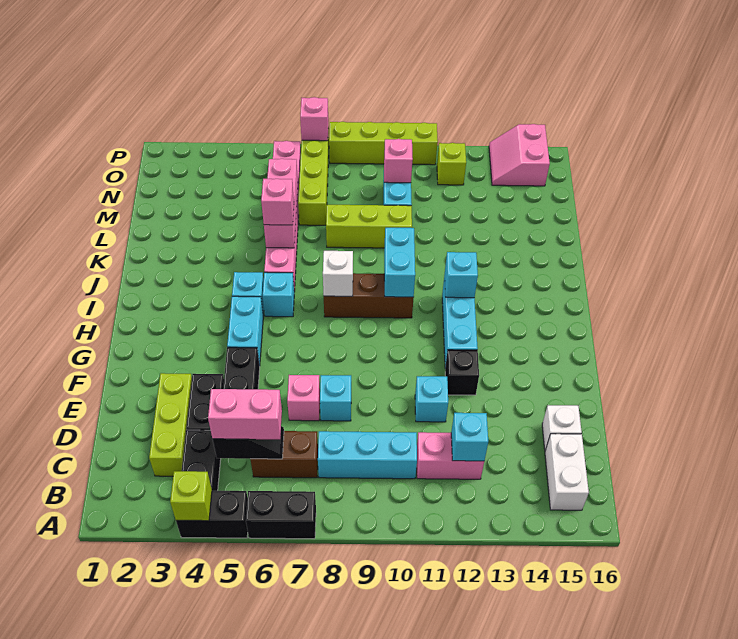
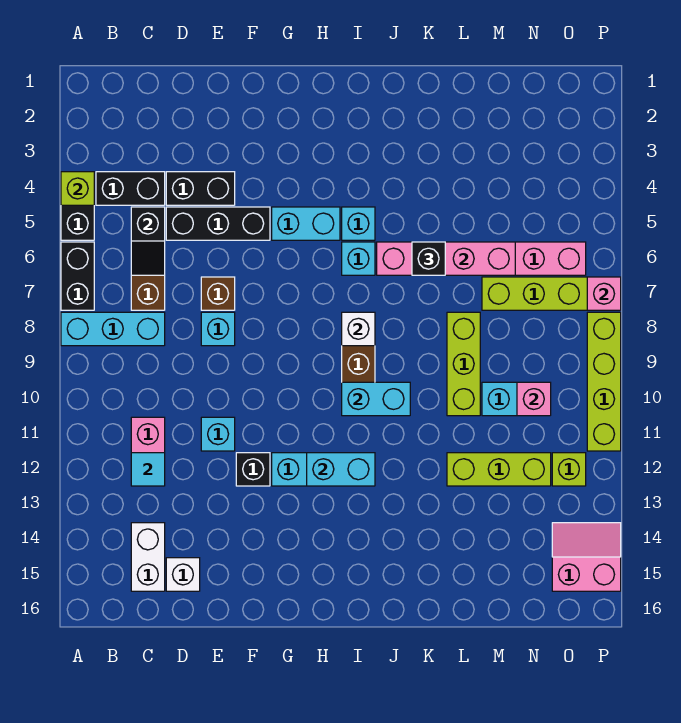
white brick B15:C15 level 1 -> white brick C14:C15 level 1
lime brick C3:E3 level 1 -> lime brick L12:N12 level 1
pink brick C5:C6 level 3 -> none
cyan brick C8:C10 level 1 -> cyan brick A8:C8 level 1
cyan brick C12 level 2 -> cyan tile C12 level 2
pink brick E7 level 1 -> brown brick E7 level 1
cyan brick I12 level 2 -> cyan brick H12:I12 level 2
pink brick K6 level 3 -> black brick K6 level 3

